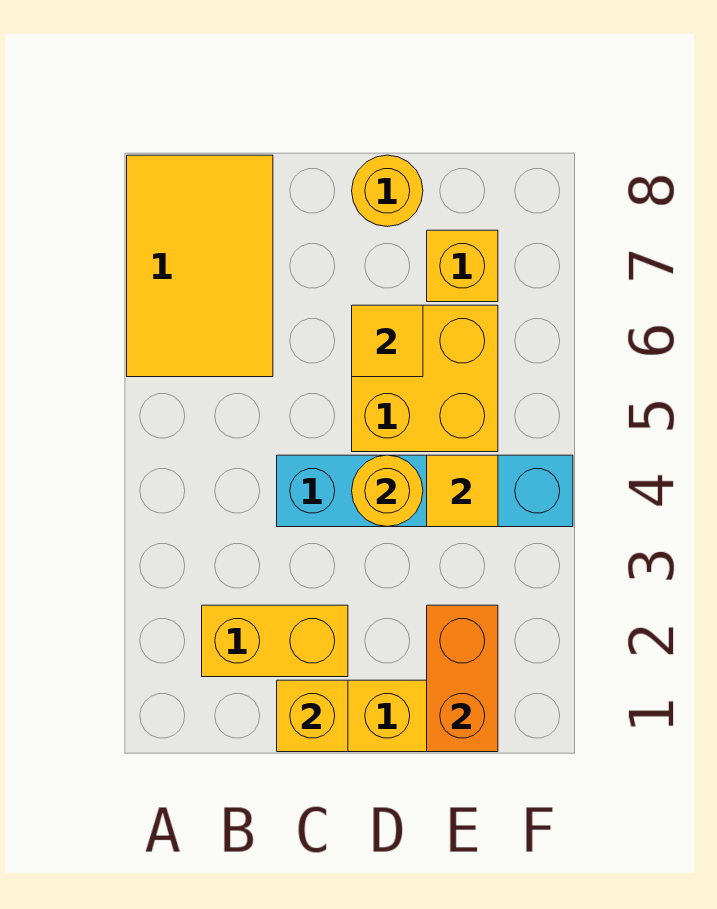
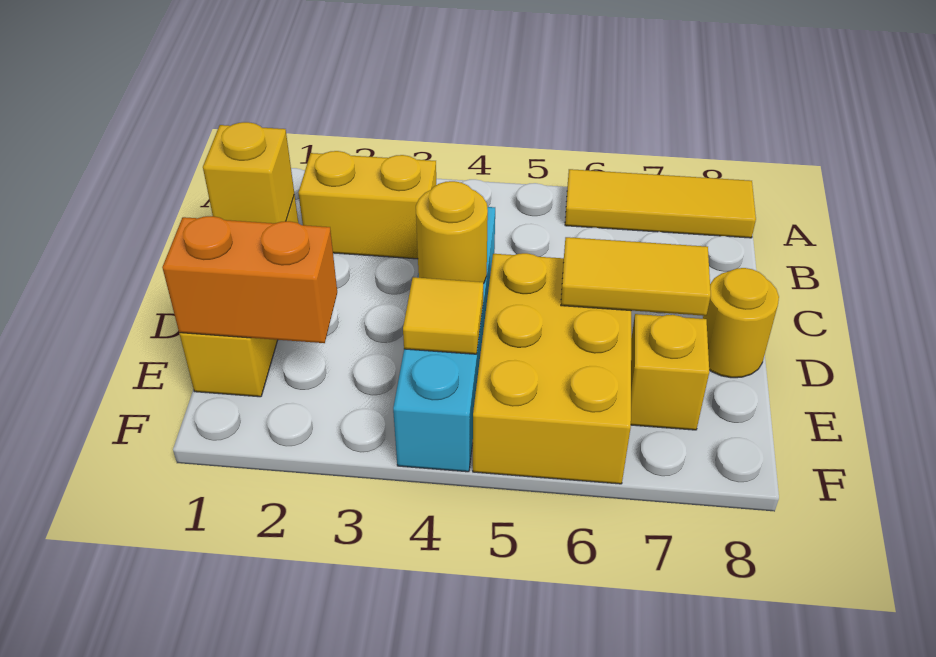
yellow tile A6:B8 level 1 -> yellow tile A6:A8 level 1
yellow brick B2:C2 level 1 -> yellow brick B2:B3 level 1
yellow brick D5:E6 level 1 -> yellow brick D5:F6 level 1
yellow tile D6 level 2 -> yellow tile D6:D7 level 2

